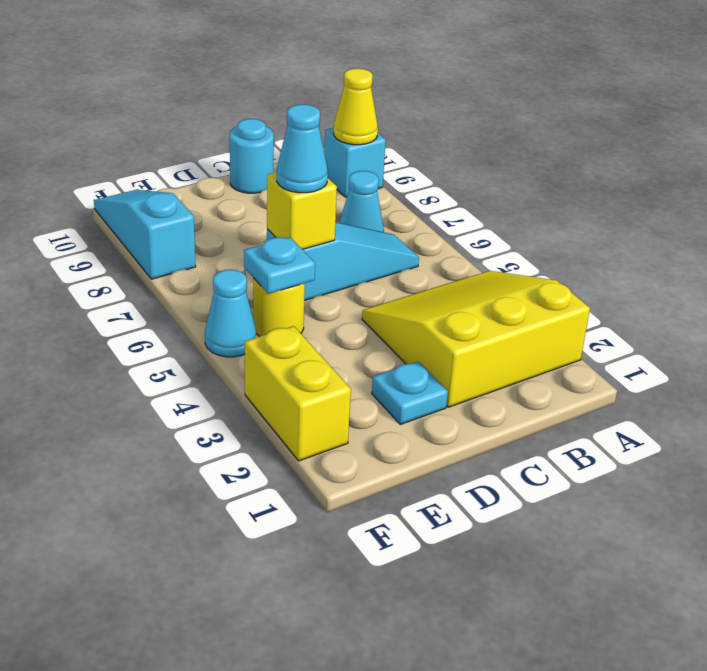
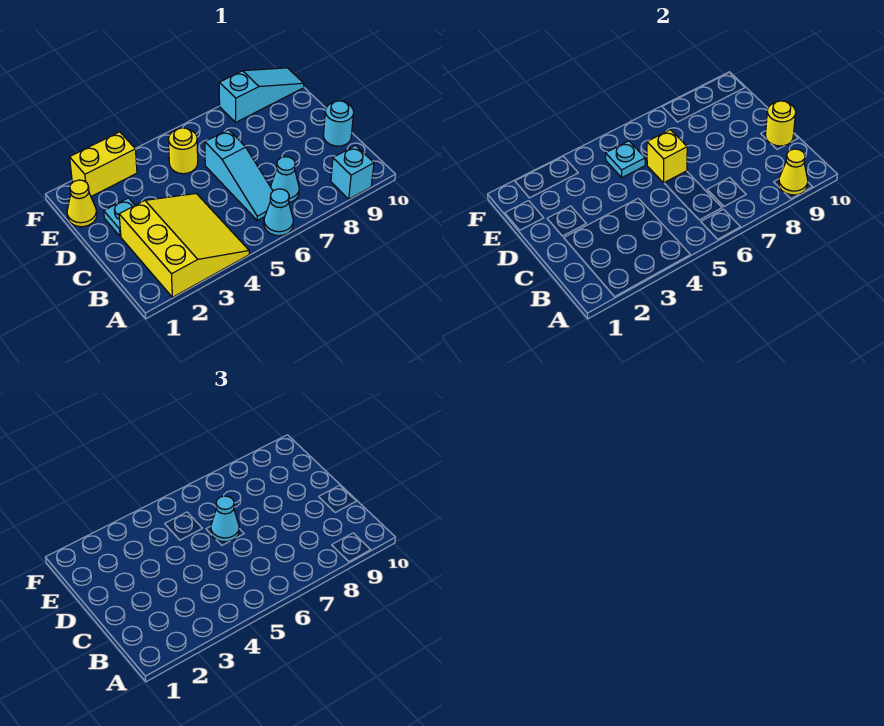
none -> yellow round brick C10 level 2
none -> yellow cone E1 level 1
cyan cone F5 level 1 -> cyan cone A6 level 1

